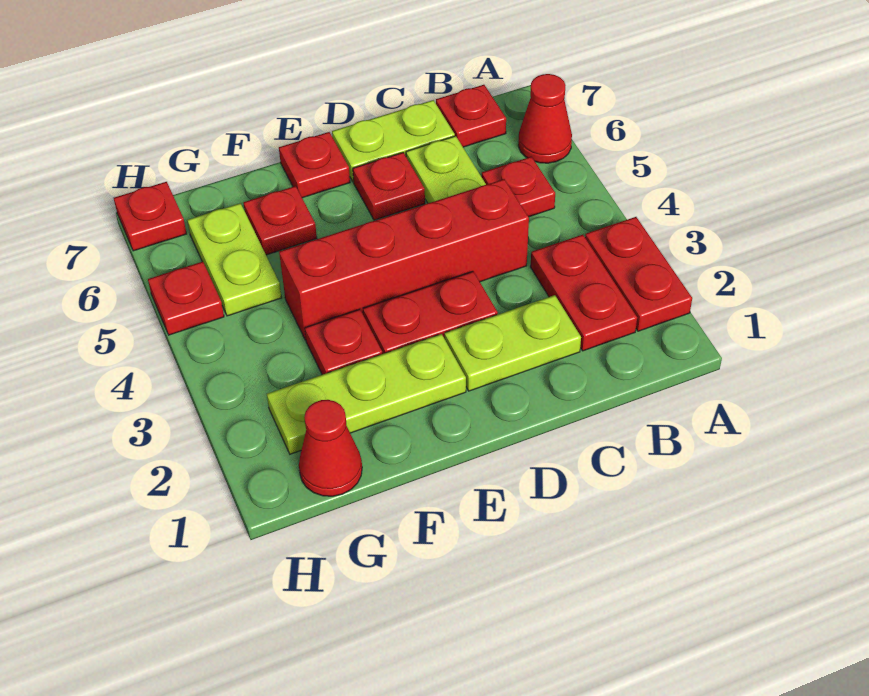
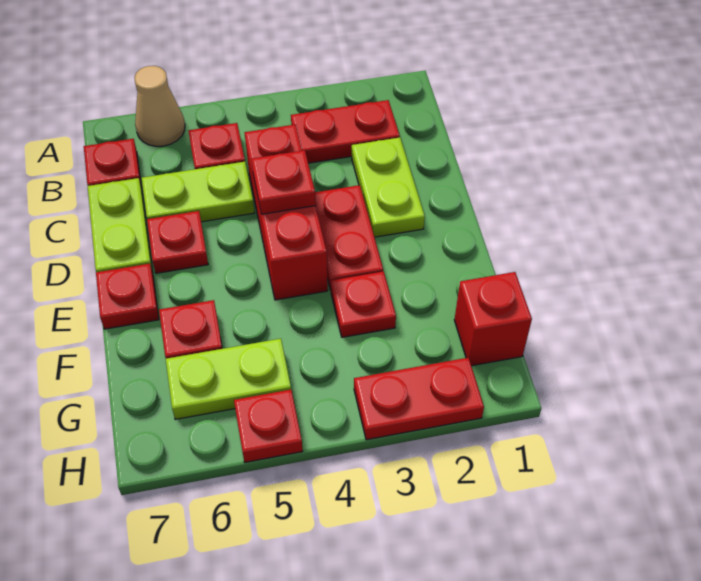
red plate A2:A3 level 1 -> red plate H2:H3 level 1
red cone A6 level 1 -> tan cone A6 level 1
red brick C4:F4 level 1 -> red brick C4:E4 level 1
lime plate E2:G2 level 1 -> none
red cone G1 level 1 -> red brick G1 level 1
red plate H7 level 1 -> red plate D4 level 2

